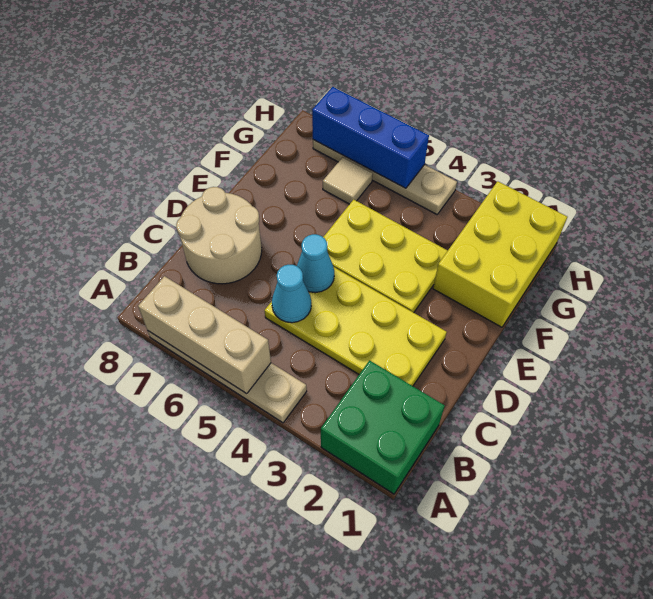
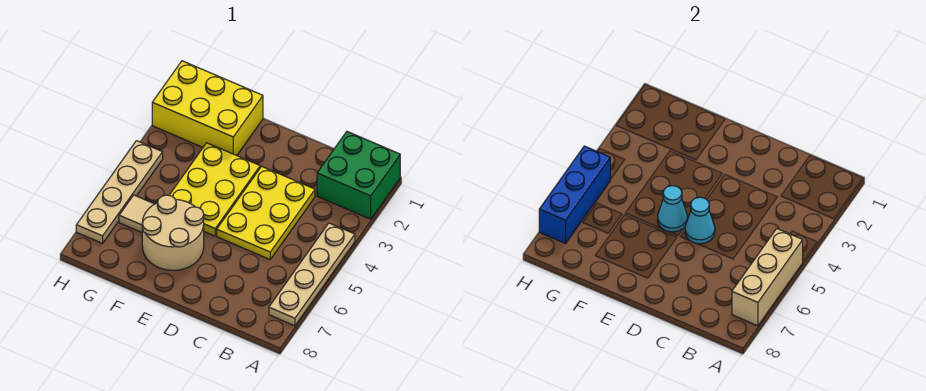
yellow plate C2:D5 level 1 -> yellow plate C3:D5 level 1
cyan cone C5 level 2 -> cyan cone E5 level 2
tan round brick C7:D8 level 1 -> tan round brick E6:F7 level 1

